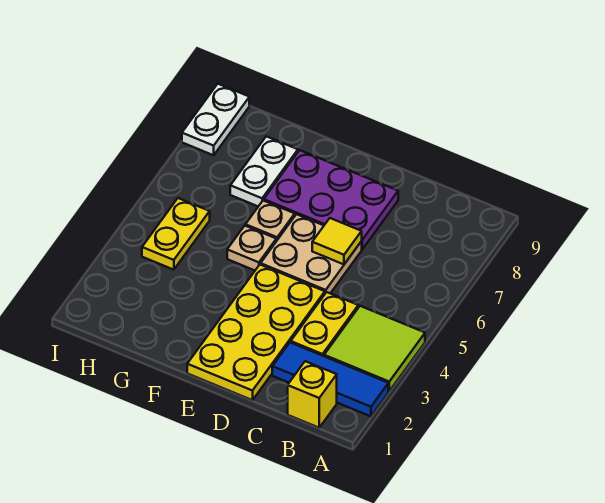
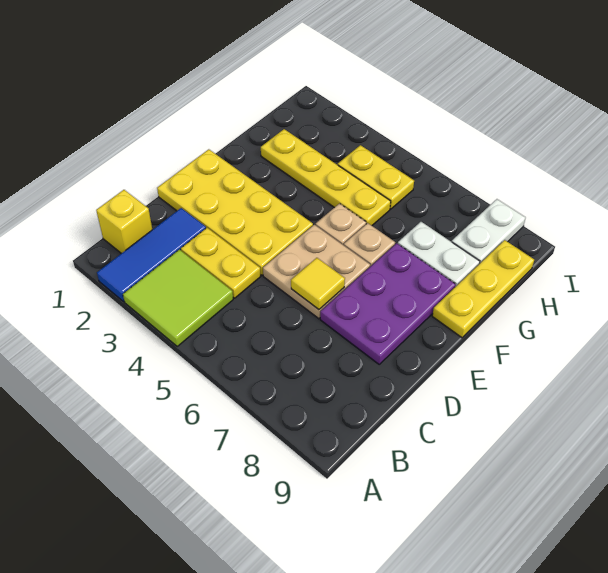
none -> yellow plate F9:H9 level 1
none -> yellow plate G2:G5 level 1
white plate I8:I9 level 1 -> white plate H8:I8 level 1

